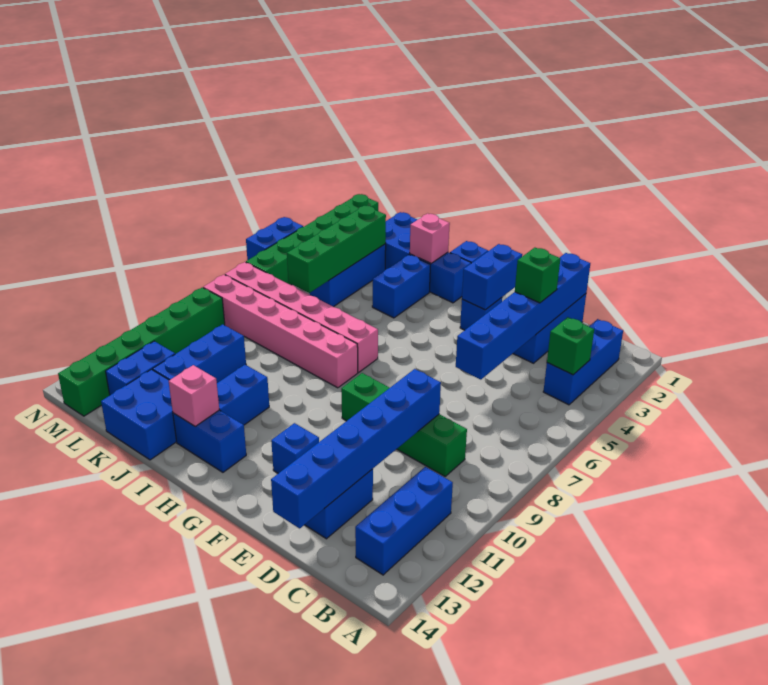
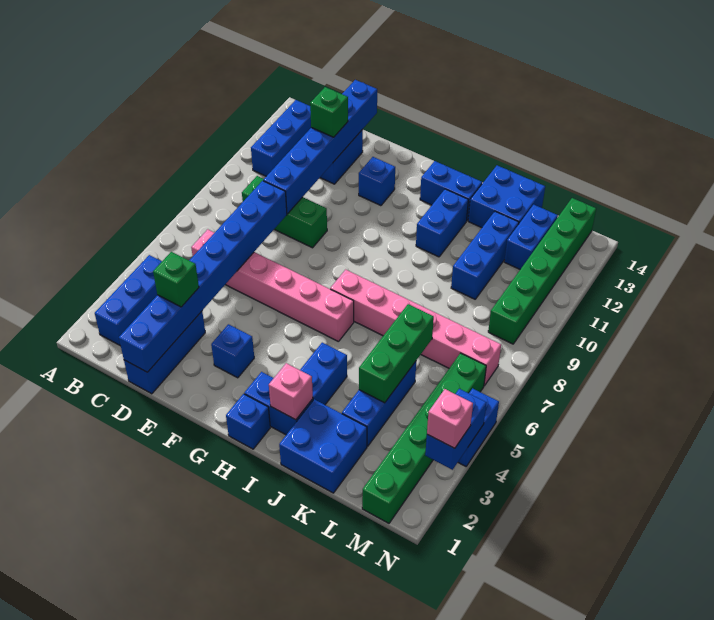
green brick B4 level 2 -> green brick D12 level 3
green brick C9:F9 level 1 -> green brick C9:E9 level 1
blue brick D1:D6 level 2 -> blue brick D1:D8 level 2
blue brick F2:F3 level 2 -> blue brick N3:N4 level 2
pink brick H8:M8 level 1 -> pink brick C6:H6 level 1
pink brick I13 level 2 -> pink brick N3 level 3
green brick K3:K6 level 2 -> green brick K4:K6 level 2

